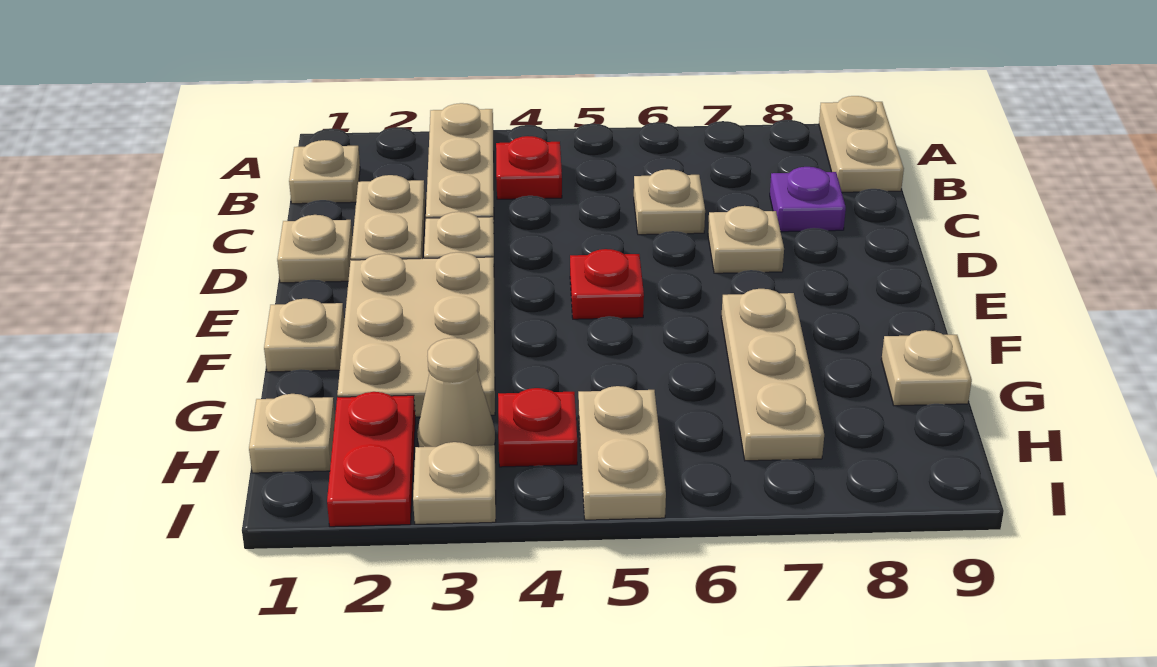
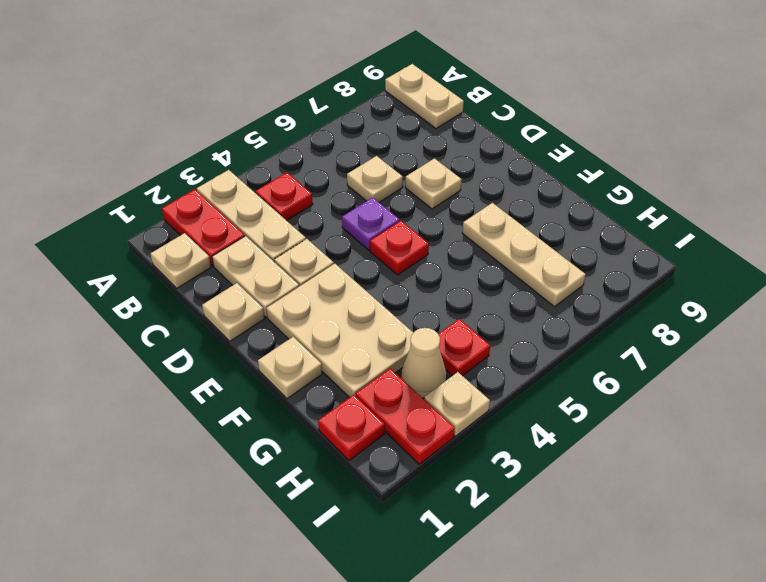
none -> red plate A2:B2 level 1
purple plate C8 level 1 -> purple plate D5 level 1
tan plate G9 level 1 -> none
tan plate H1 level 1 -> red plate H1 level 1
tan plate H5:I5 level 1 -> none

